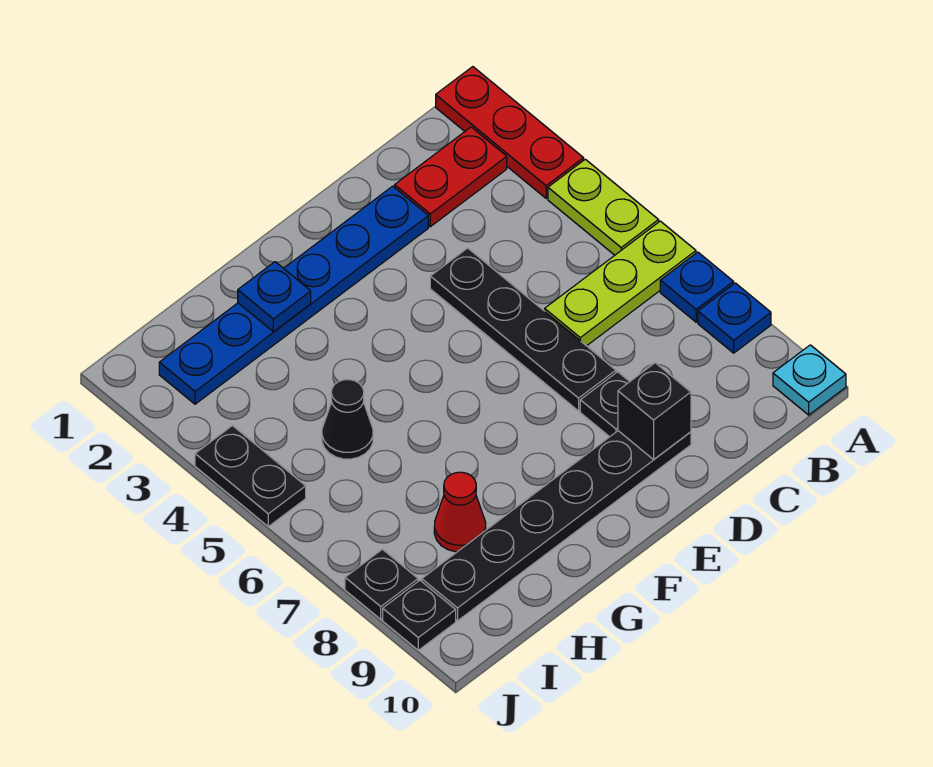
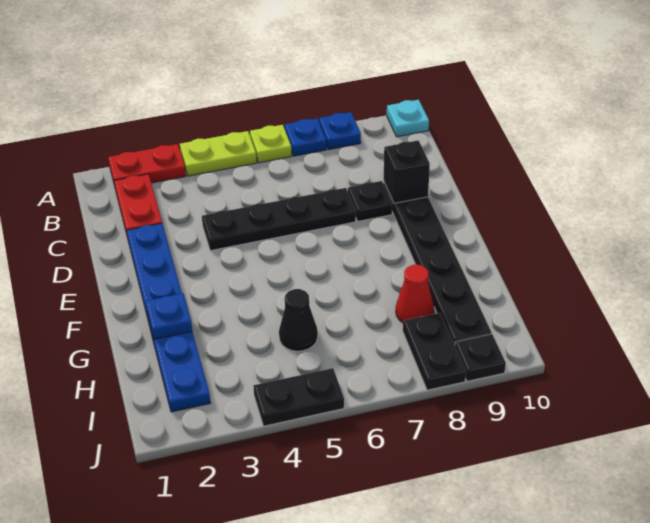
red plate A1:A3 level 1 -> red plate A2:A3 level 1
lime plate A6:C6 level 1 -> lime plate A6 level 1
black plate J8 level 1 -> black plate I8:J8 level 1

